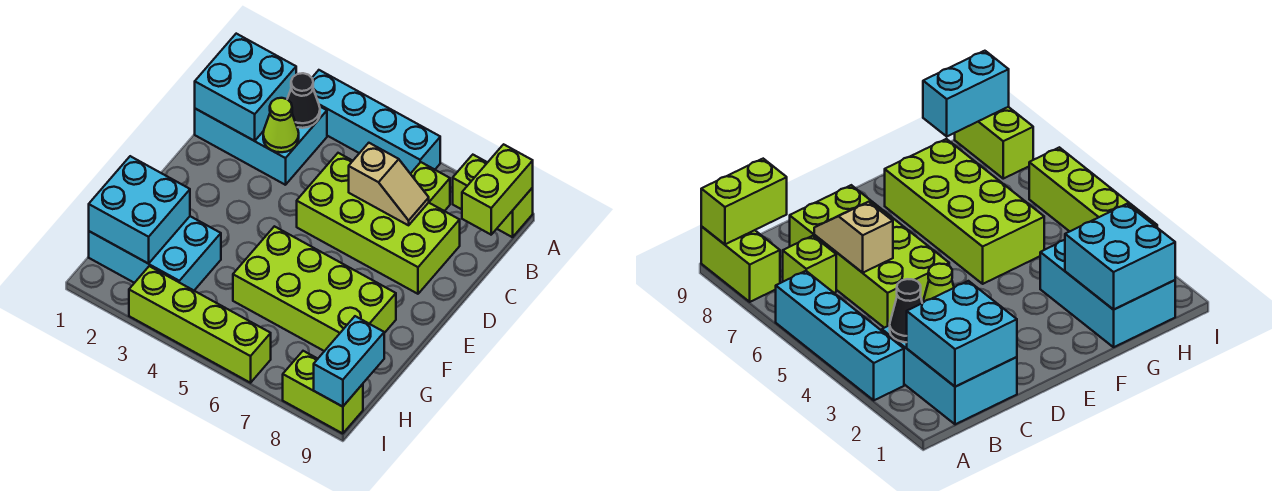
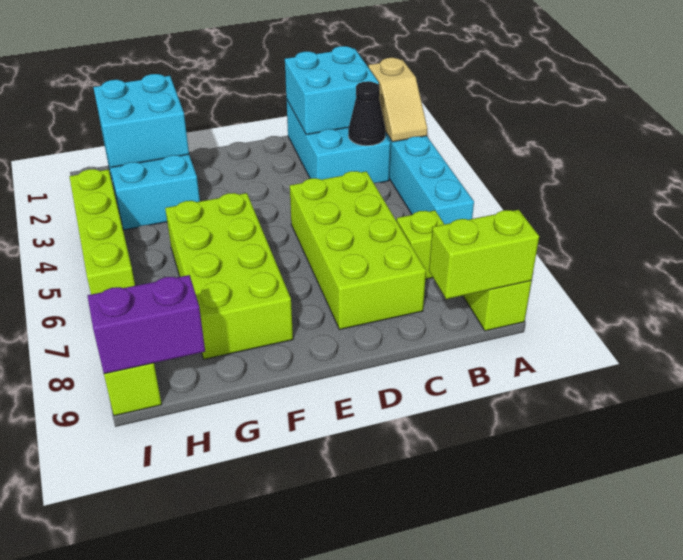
lime cone C3 level 2 -> none
tan slope C6:C7 level 2 top 6 -> tan slope A2:A3 level 2 top 2
cyan brick H9:I9 level 2 -> purple brick H9:I9 level 2

